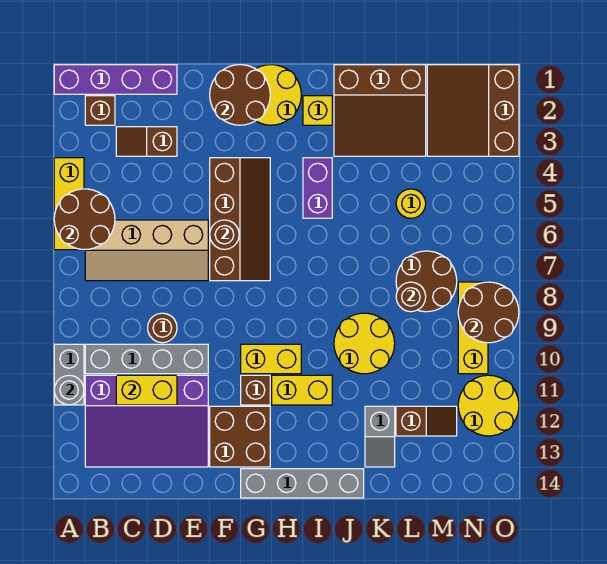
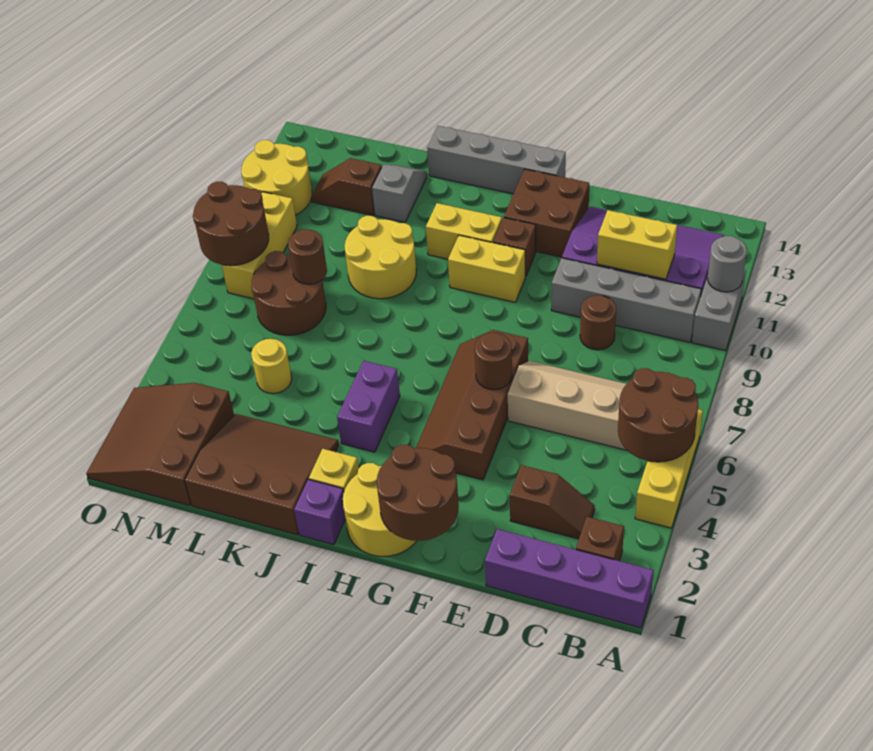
none -> purple brick I1 level 1
brown slope M1:O3 level 1 top O -> brown slope M1:O3 level 1 top M

